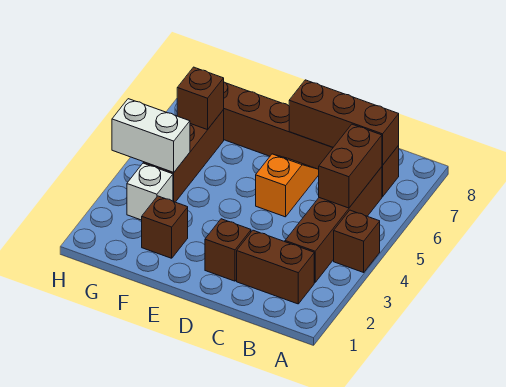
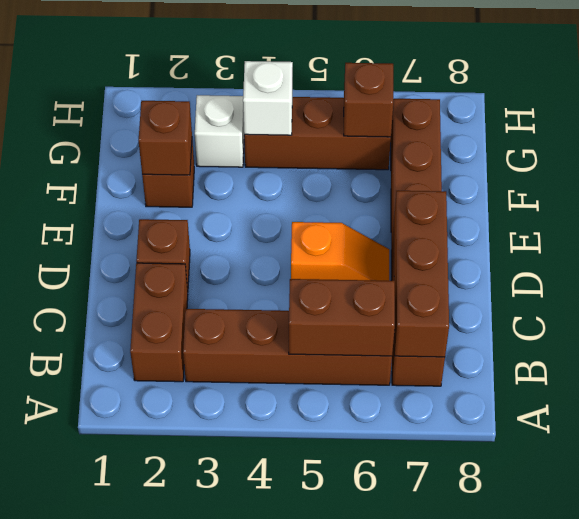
brown brick A4 level 1 -> brown brick F2 level 2
white brick G4:H4 level 2 -> white brick G4 level 2

